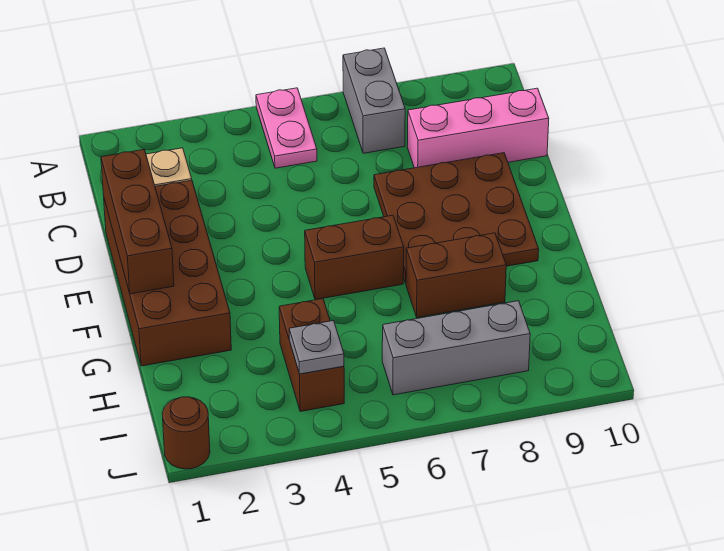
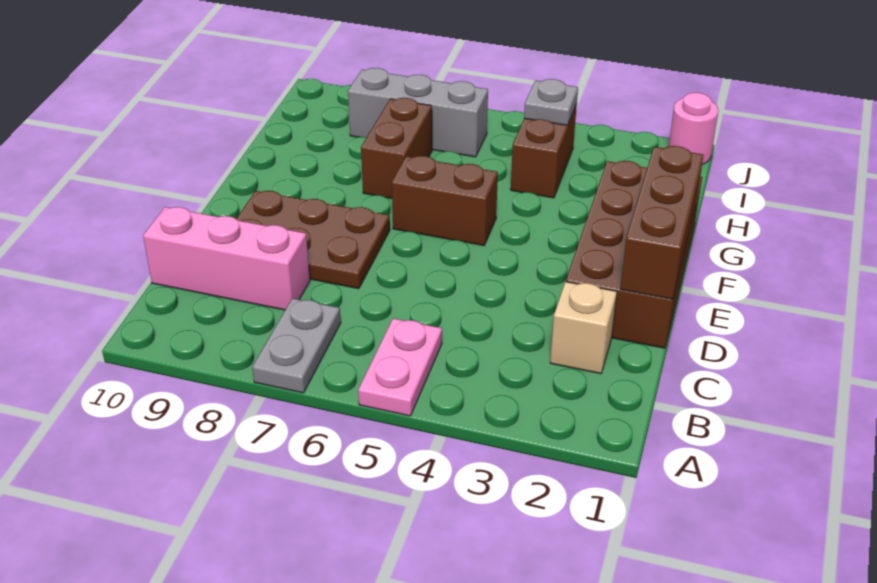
grey brick A7:B7 level 1 -> grey plate A7:B7 level 1
brown plate D7:F9 level 1 -> brown plate D7:E9 level 1
brown brick G7:G8 level 1 -> brown brick G7:H7 level 1
brown round brick J1 level 1 -> pink round brick J1 level 1

